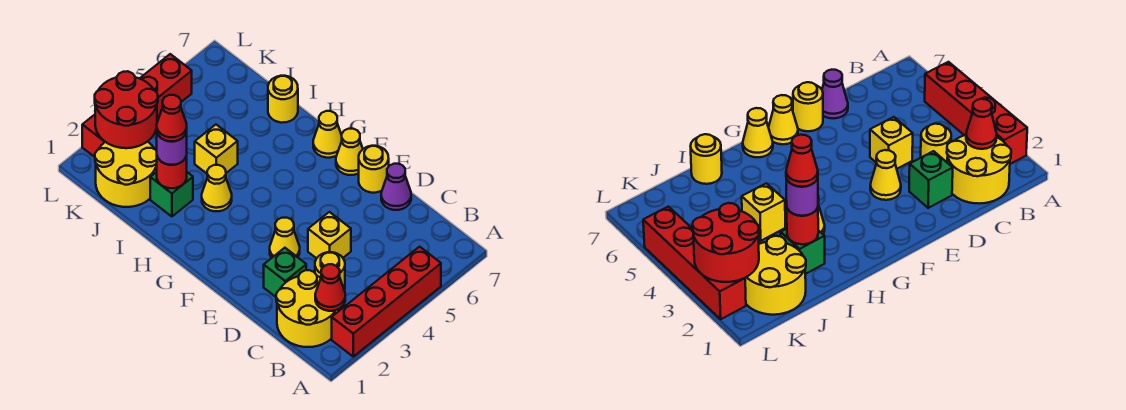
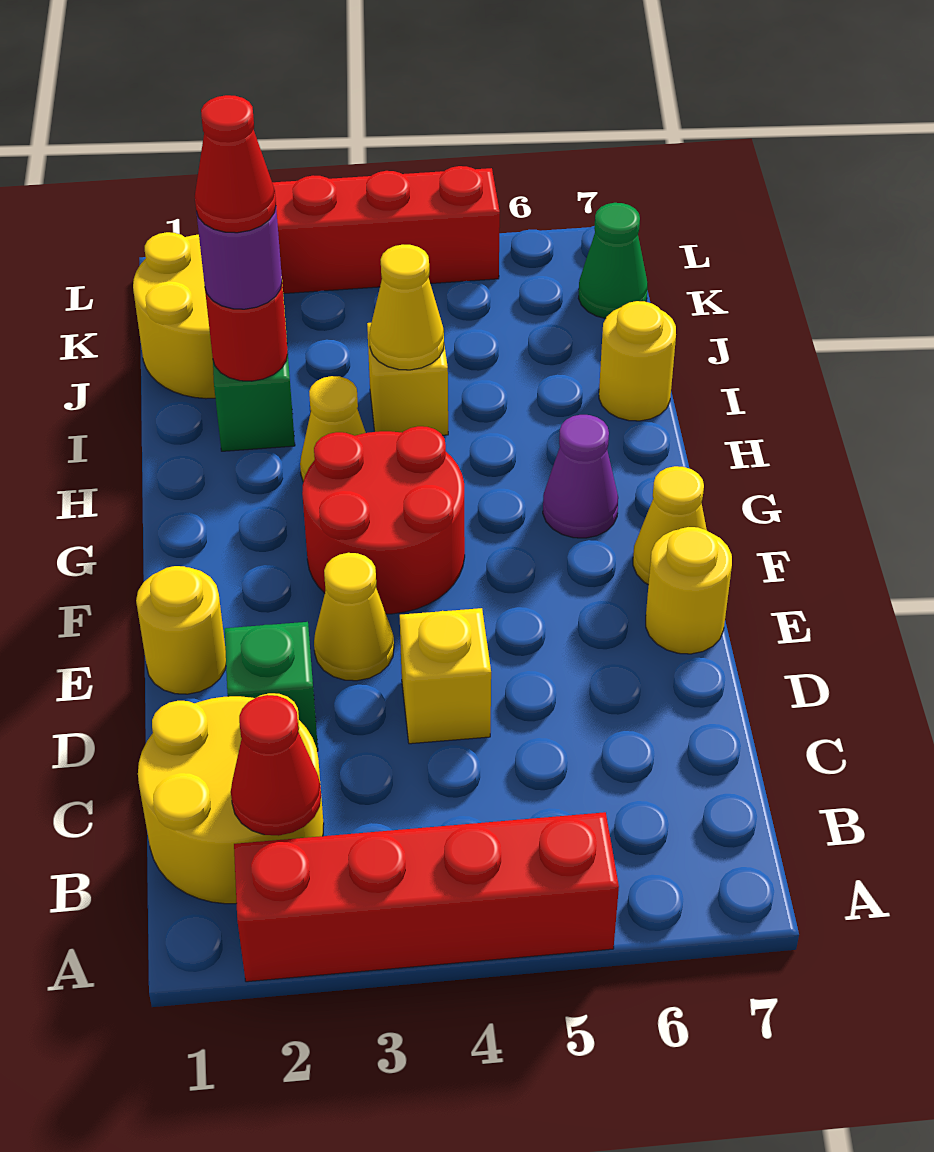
yellow round brick C3 level 1 -> yellow round brick E1 level 1
purple cone D7 level 1 -> purple cone G6 level 1
yellow cone G7 level 1 -> yellow cone I4 level 2
red round brick K2:L3 level 2 -> red round brick F3:G4 level 1
none -> green cone K7 level 1

